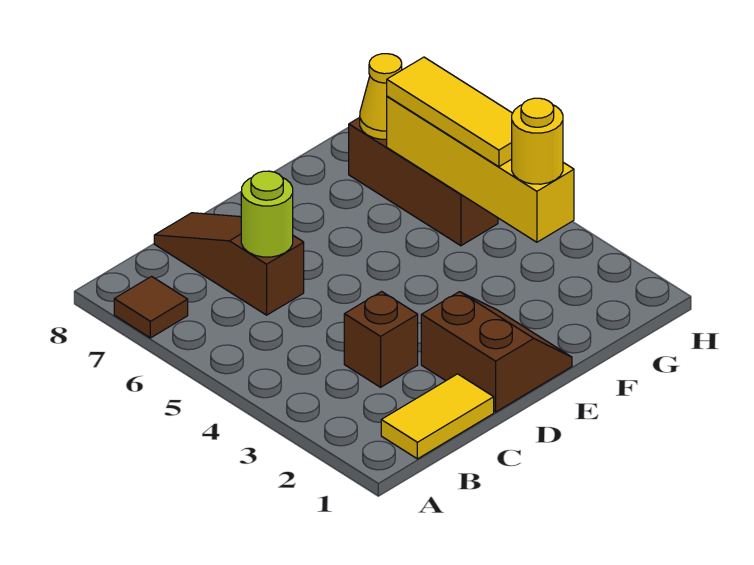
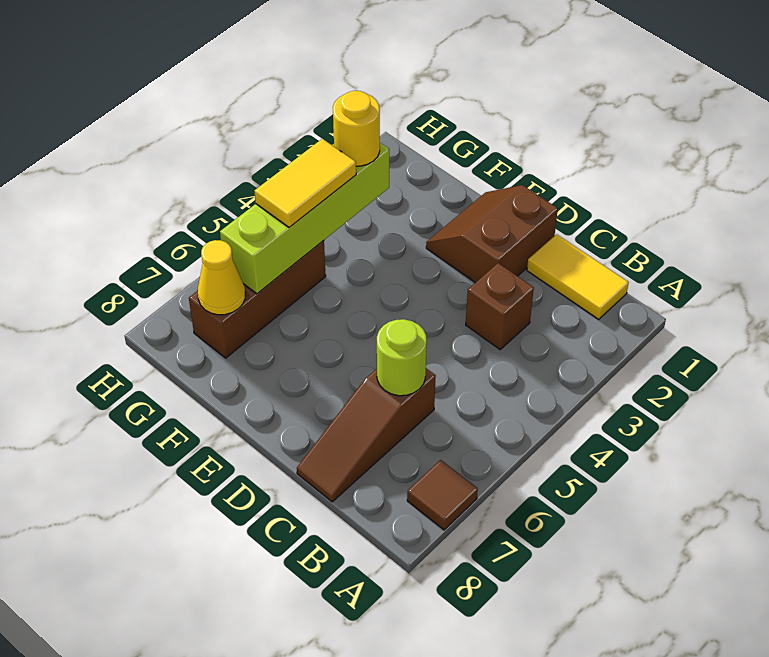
yellow brick G3:G6 level 2 -> lime brick G3:G6 level 2
yellow tile G4:G6 level 3 -> yellow tile G4:G5 level 3

